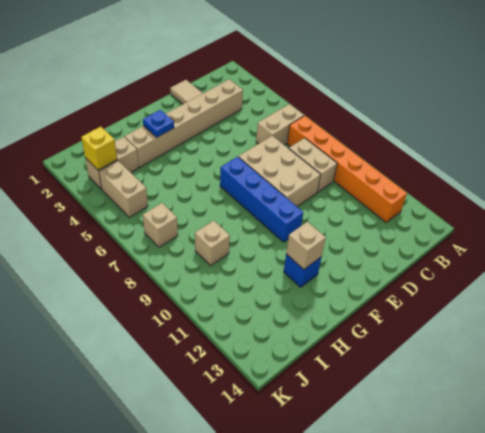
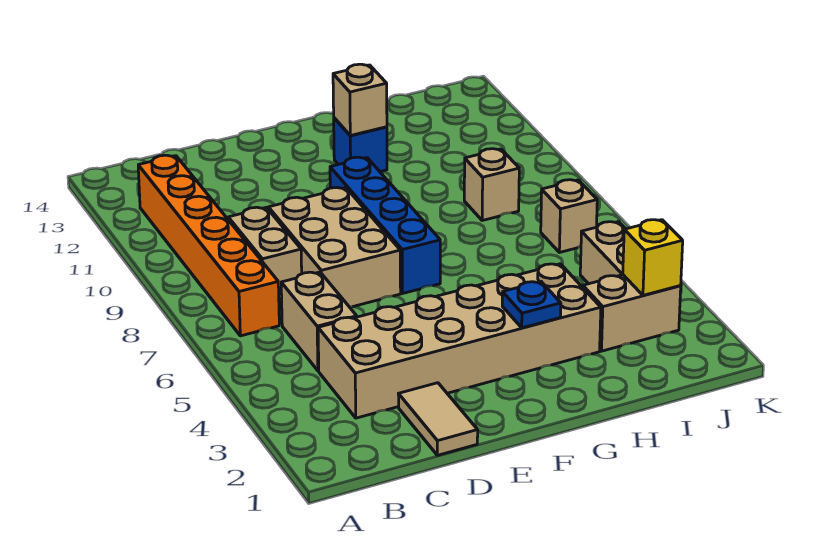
tan brick B6:C6 level 1 -> tan brick C5:C6 level 1
tan brick C3:H3 level 1 -> tan brick C3:H4 level 1

